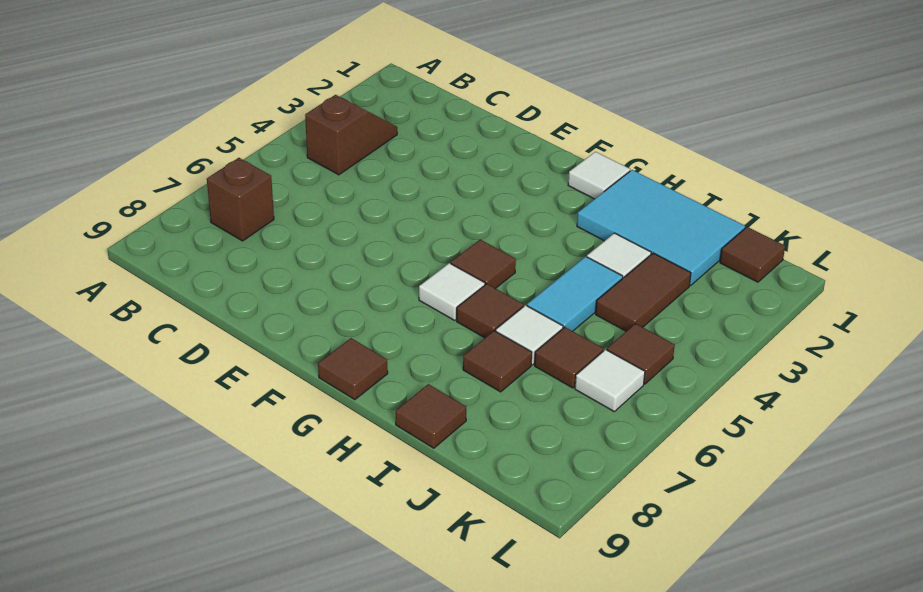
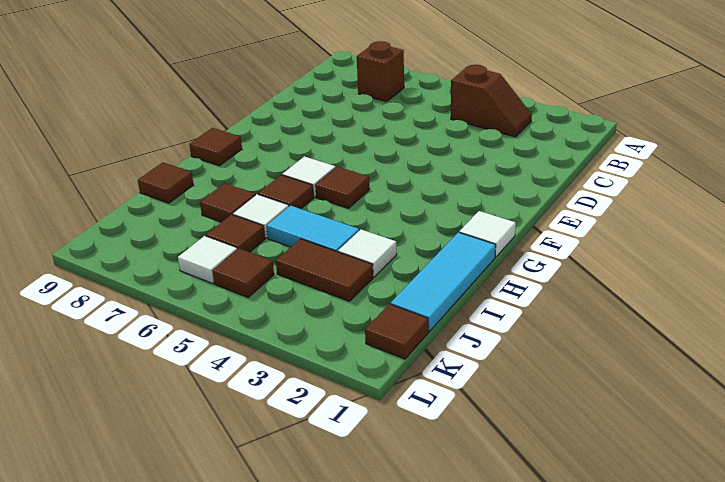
cyan tile H1:J2 level 1 -> cyan tile H1:J1 level 1

